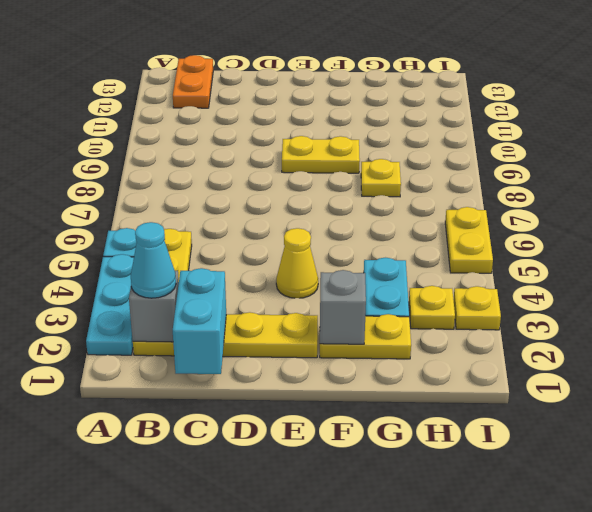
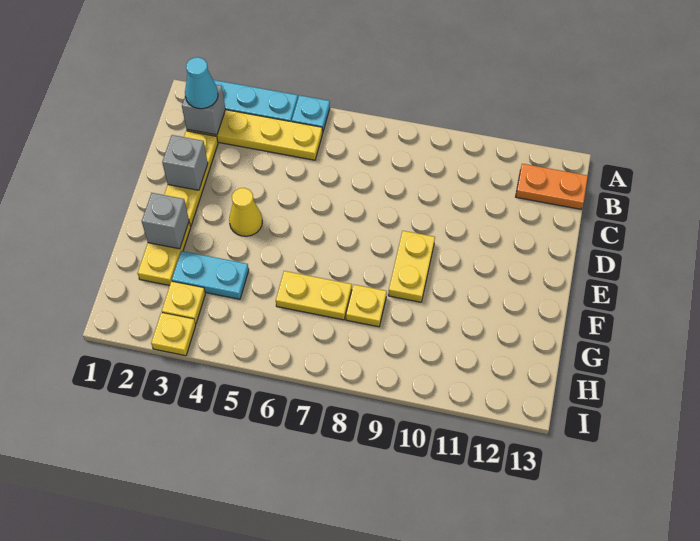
cyan brick C1:C2 level 2 -> none
none -> grey brick D2 level 2
yellow plate I5:I6 level 1 -> yellow plate G6:G7 level 1

